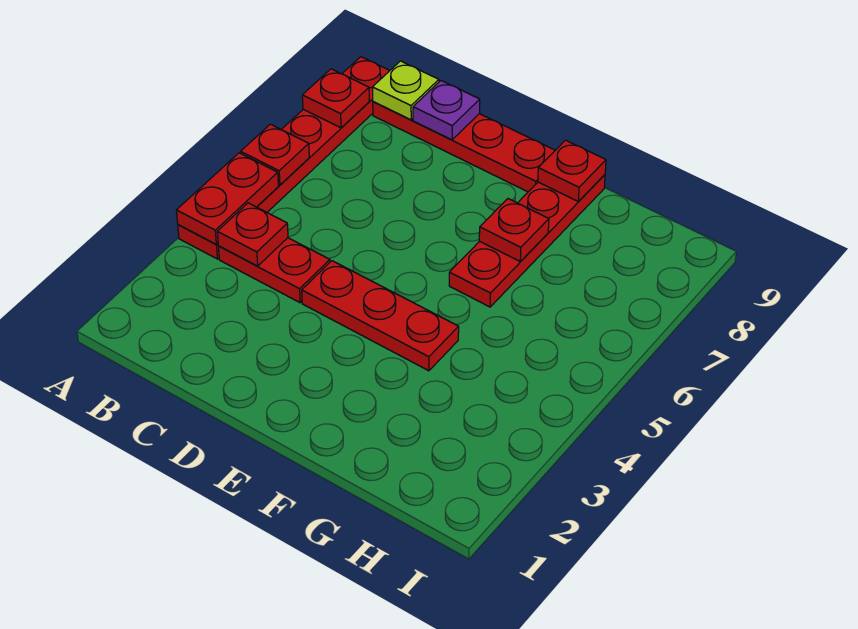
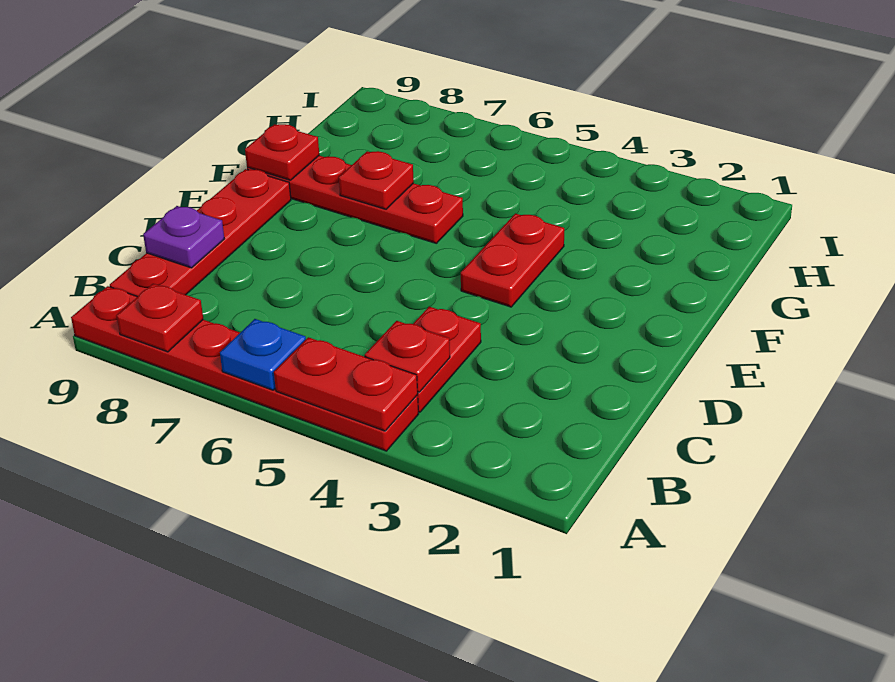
red plate A6 level 2 -> blue plate A6 level 2
lime plate B9 level 2 -> none
red plate D4:F4 level 1 -> red plate E4:F4 level 1

